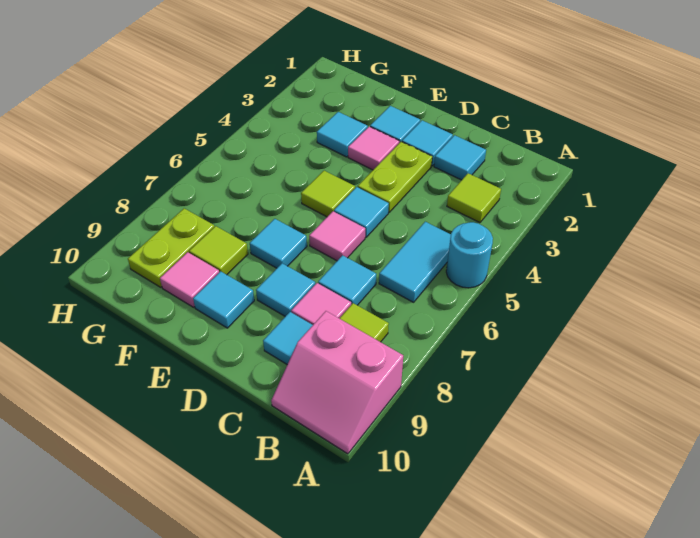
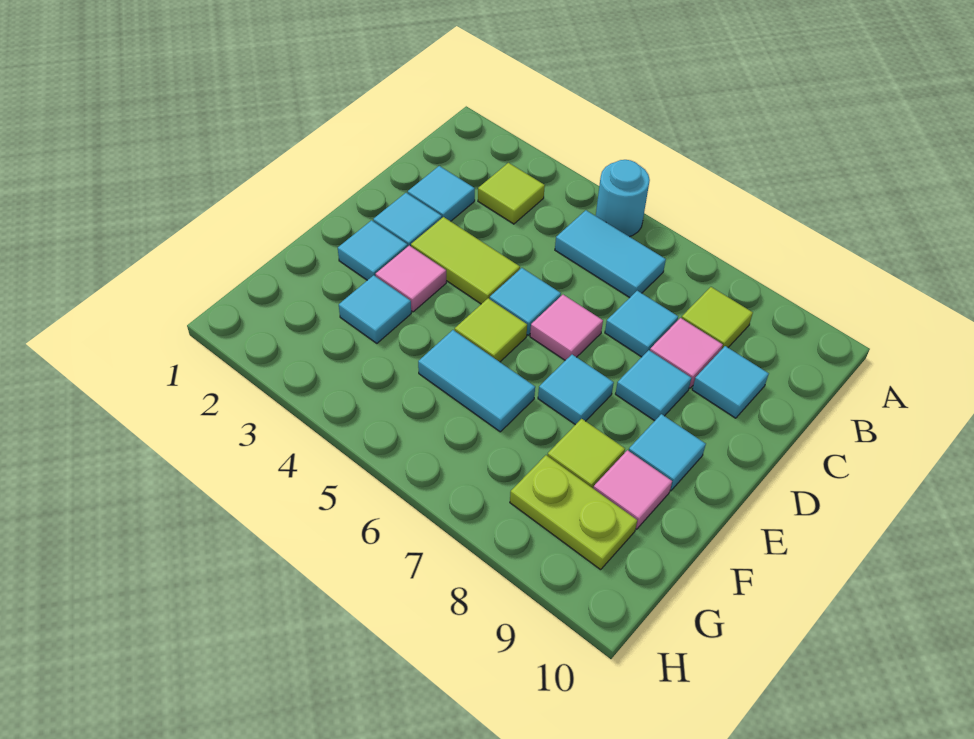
pink slope A9:B10 level 1 top 9 -> none
lime plate D3:D4 level 1 -> lime tile D3:D4 level 1
none -> cyan tile F5:F6 level 1

